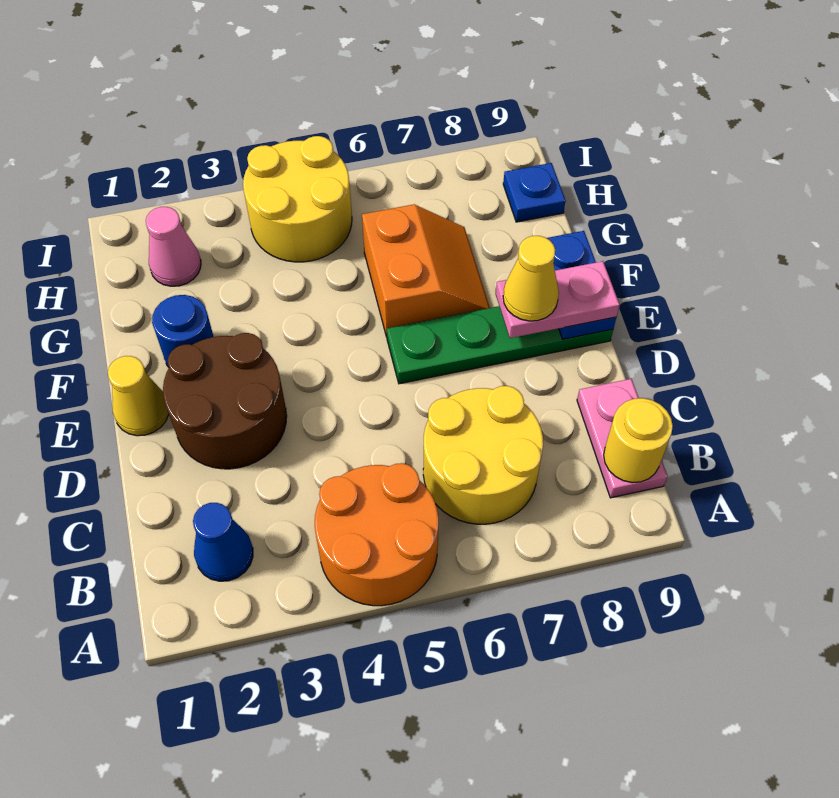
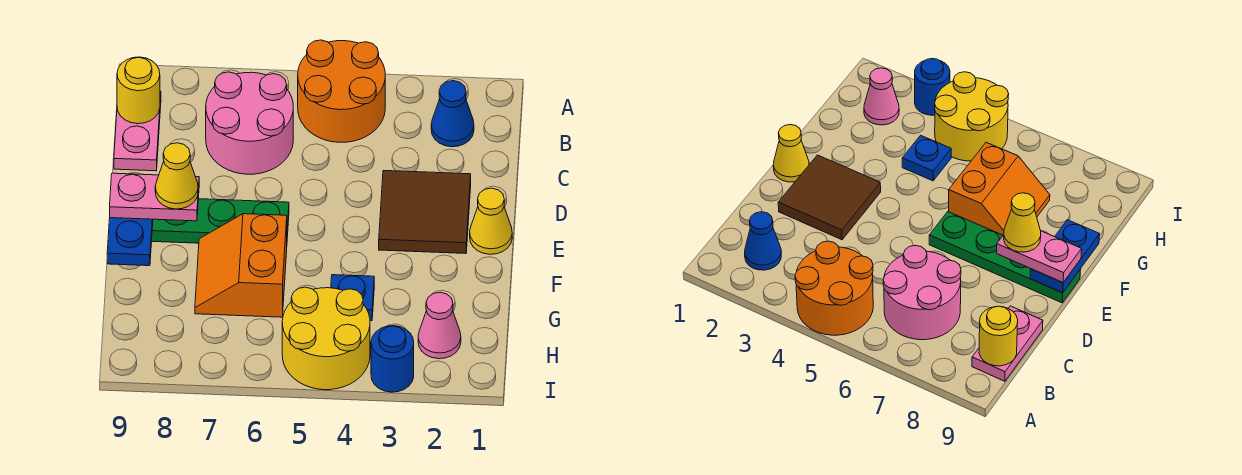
yellow round brick B6:C7 level 1 -> pink round brick B6:C7 level 1
brown round brick D2:E3 level 1 -> brown tile D2:E3 level 1
blue round brick F2 level 1 -> blue round brick I3 level 1
blue plate H9 level 1 -> blue plate G4 level 1

